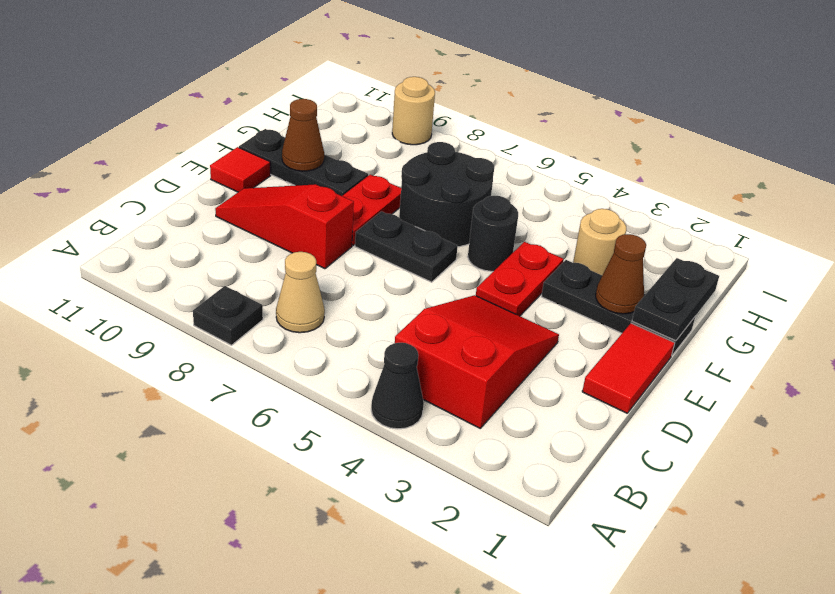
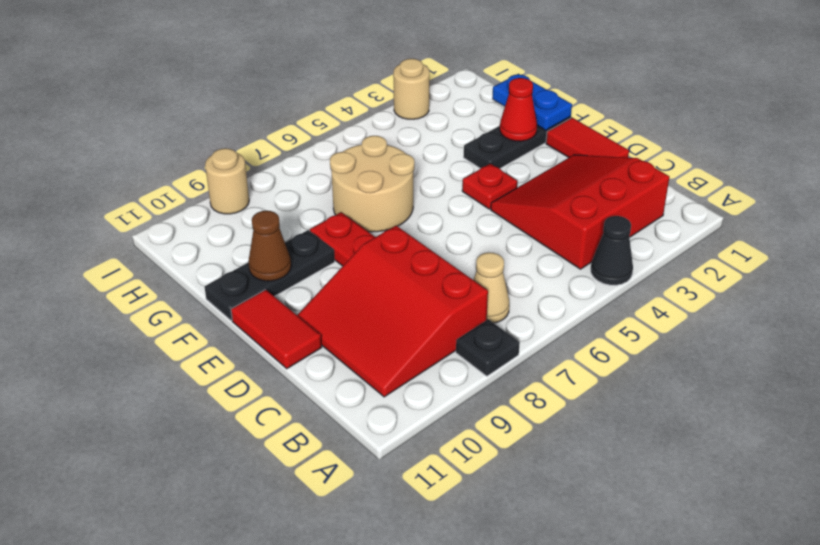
red slope B3:D4 level 1 top B -> red slope B2:D4 level 1 top B
red slope D8:D10 level 1 top 8 -> red slope B8:D10 level 1 top 8
red plate E4:F4 level 1 -> red plate E4 level 1
black plate E6:E7 level 1 -> none
red tile E11 level 1 -> red tile D11:E11 level 1
black plate F1:G1 level 2 -> blue plate F1:G1 level 2
brown cone F2 level 2 -> red cone F2 level 2
black round brick F5 level 1 -> none
black round brick F6:G7 level 1 -> tan round brick F6:G7 level 1
tan round brick G3 level 1 -> tan round brick I3 level 1

